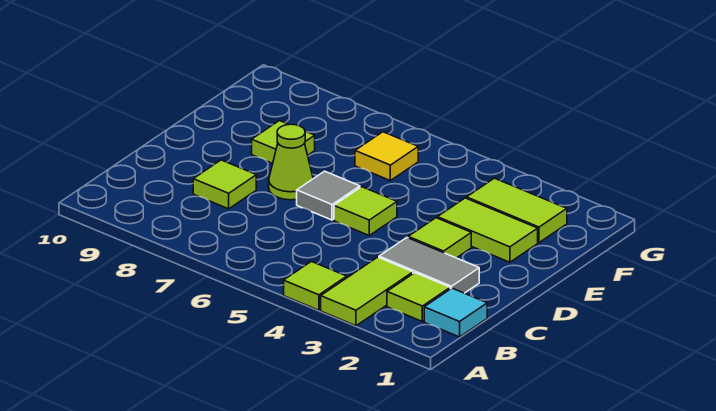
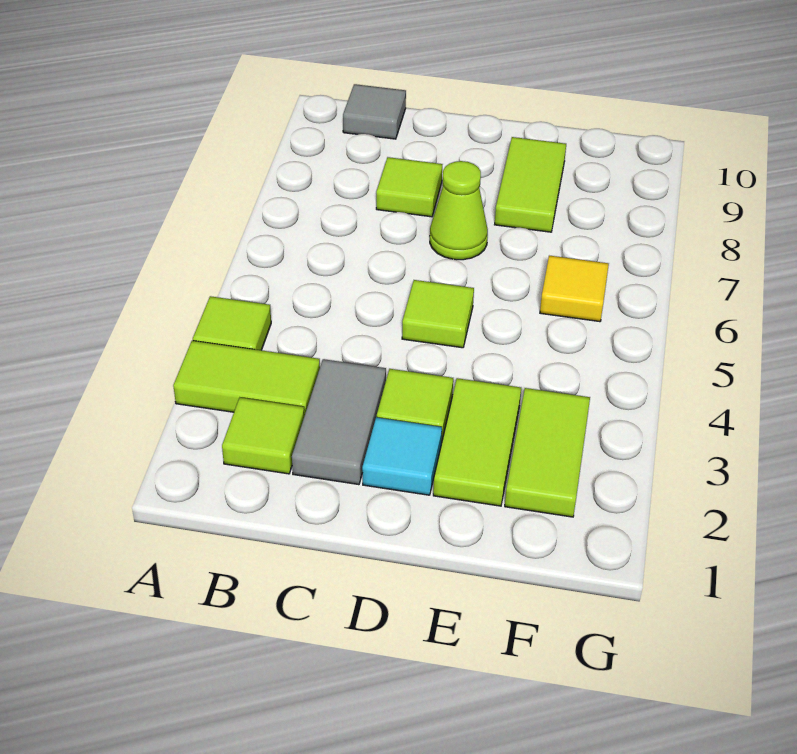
cyan tile B1 level 1 -> cyan tile D2 level 1
grey tile D6 level 1 -> grey tile B10 level 1
lime tile E8 level 1 -> lime tile E8:E9 level 1

